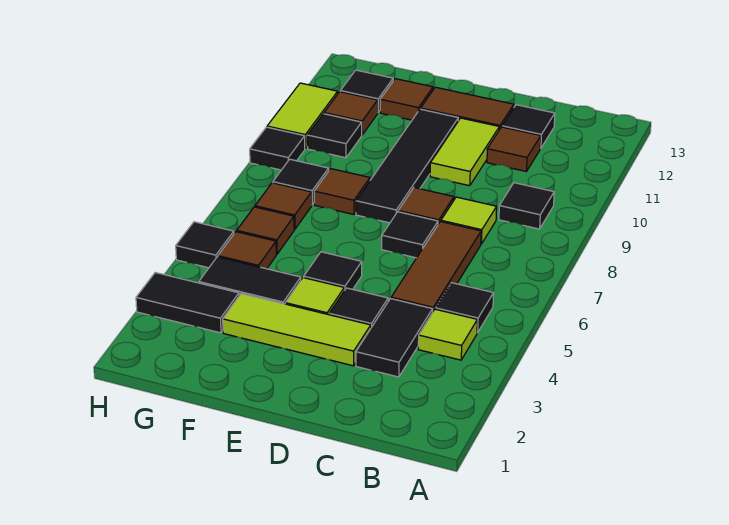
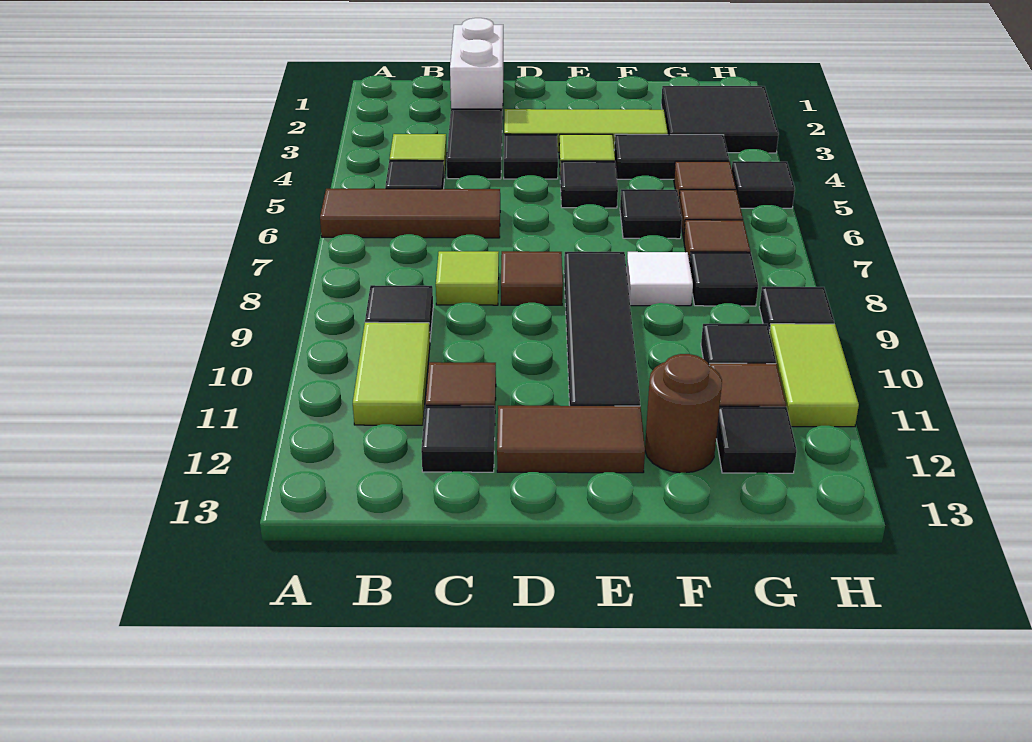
none -> white brick C1:C2 level 1
brown tile C5:C7 level 1 -> brown tile A6:C6 level 1
black tile D7 level 1 -> black tile F6 level 1
lime tile D10:D11 level 1 -> lime tile B10:B11 level 1
brown tile F8 level 1 -> white tile F8 level 1
brown tile F12 level 1 -> brown round brick F12 level 1
black tile G3:H3 level 1 -> black tile G2:H3 level 1

